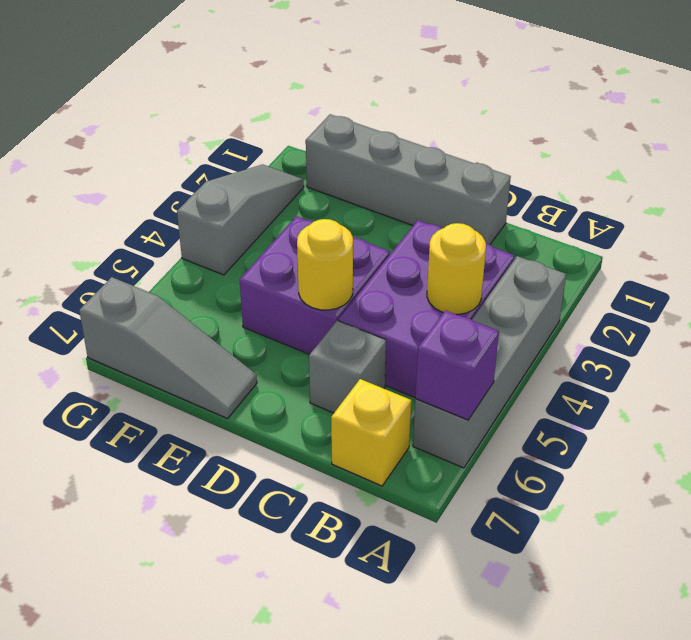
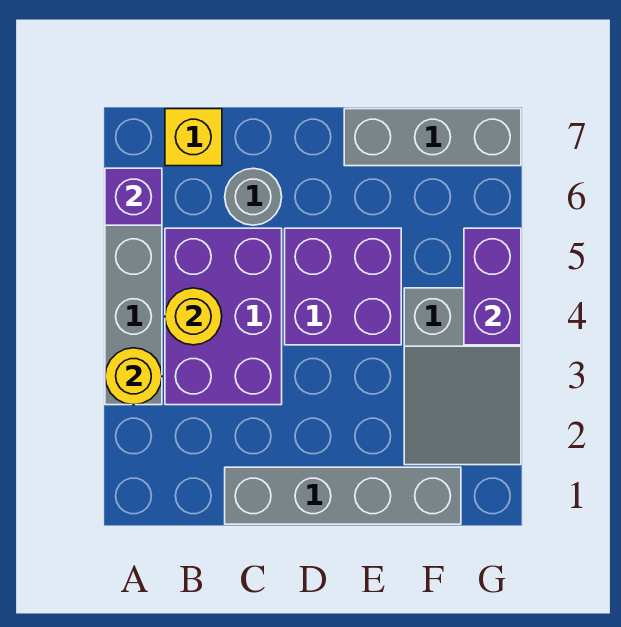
grey brick C6 level 1 -> grey round brick C6 level 1
yellow round brick D5 level 2 -> yellow round brick A3 level 2
grey slope E7:G7 level 1 top G -> grey brick E7:G7 level 1
grey slope G2:G4 level 1 top 4 -> grey slope F2:G4 level 1 top 4
none -> purple brick G4:G5 level 2

